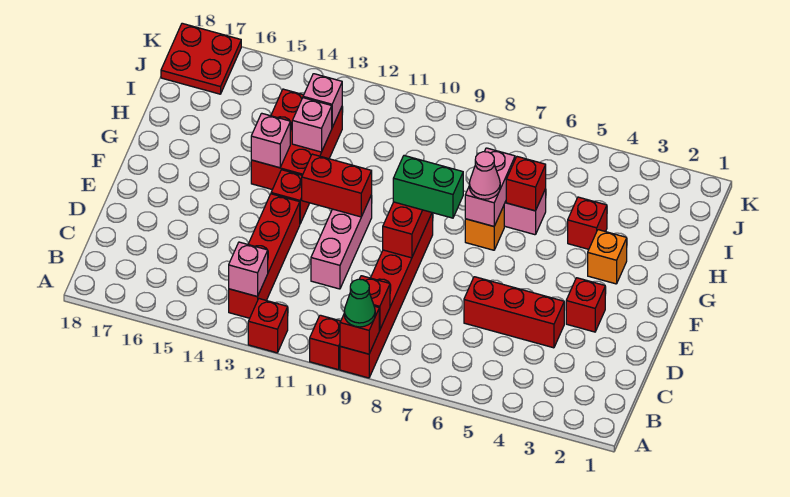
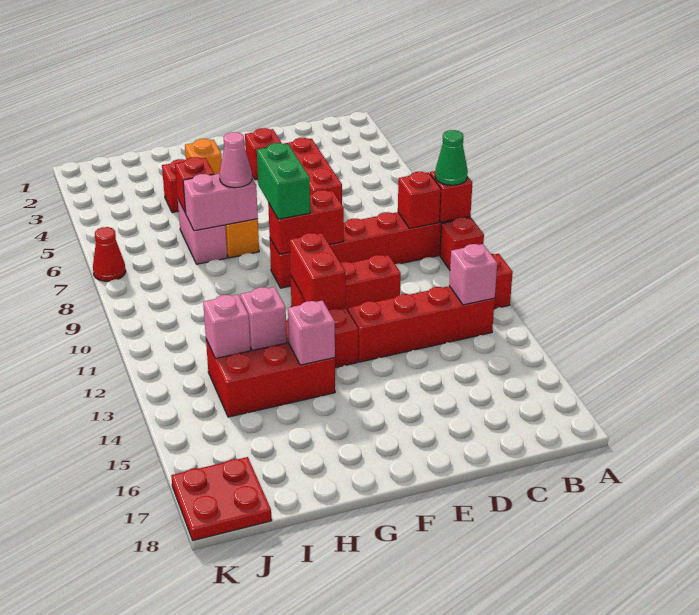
pink brick D11:F11 level 1 -> red brick D11:F11 level 1
none -> red cone K7 level 1

